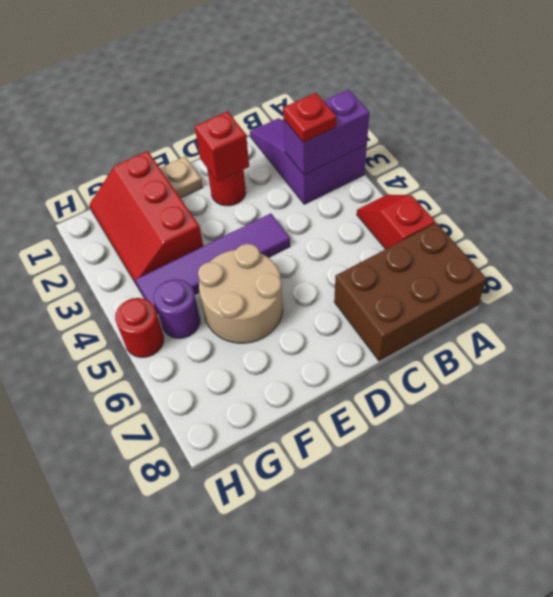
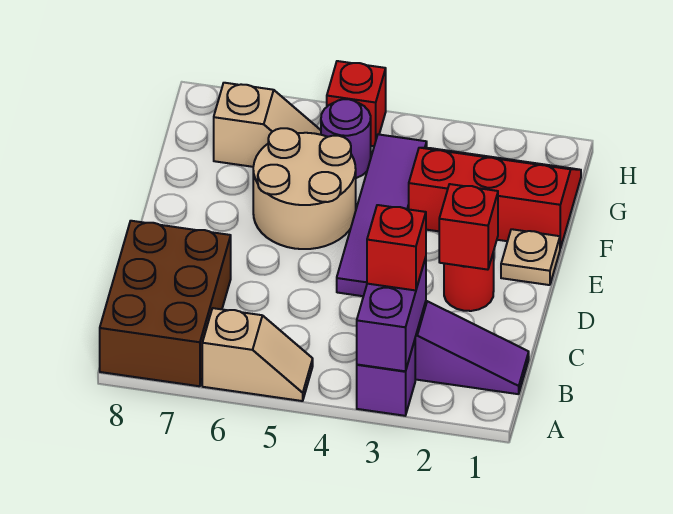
red slope A5:A6 level 1 top 6 -> tan slope A5:A6 level 1 top 6
red plate B3 level 3 -> red brick B3 level 3
none -> tan slope G6:G7 level 1 top 7
red round brick H5 level 1 -> red brick H5 level 1

